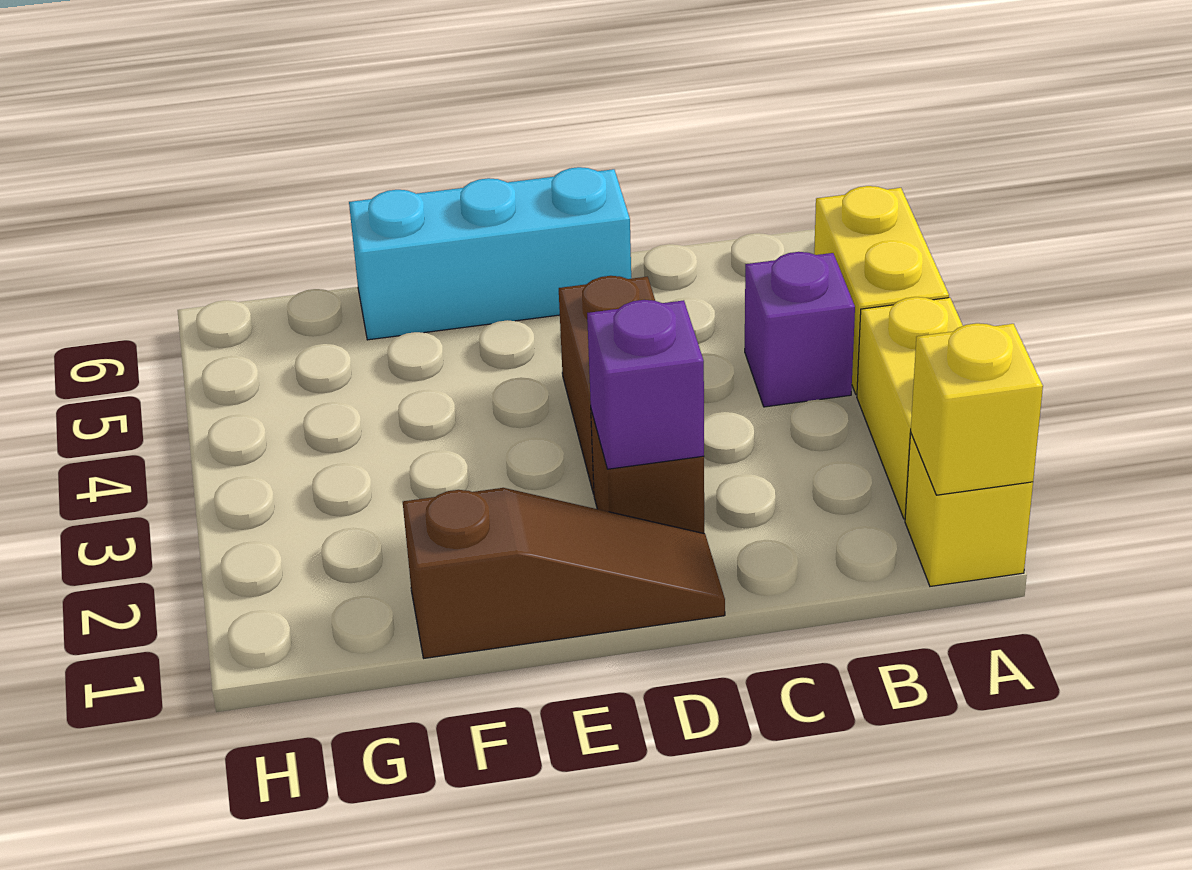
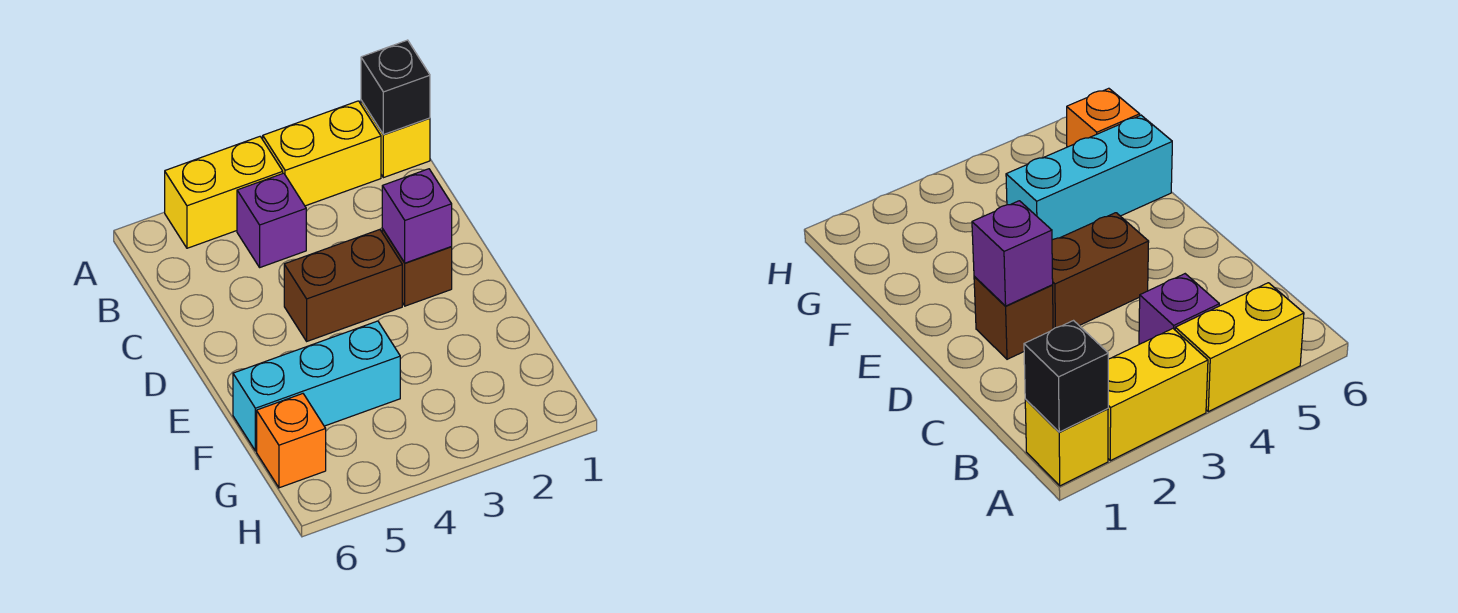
yellow brick A1 level 2 -> black brick A1 level 2
brown slope D1:F1 level 1 top F -> none
cyan brick D6:F6 level 1 -> cyan brick F4:F6 level 1
none -> orange brick G6 level 1

